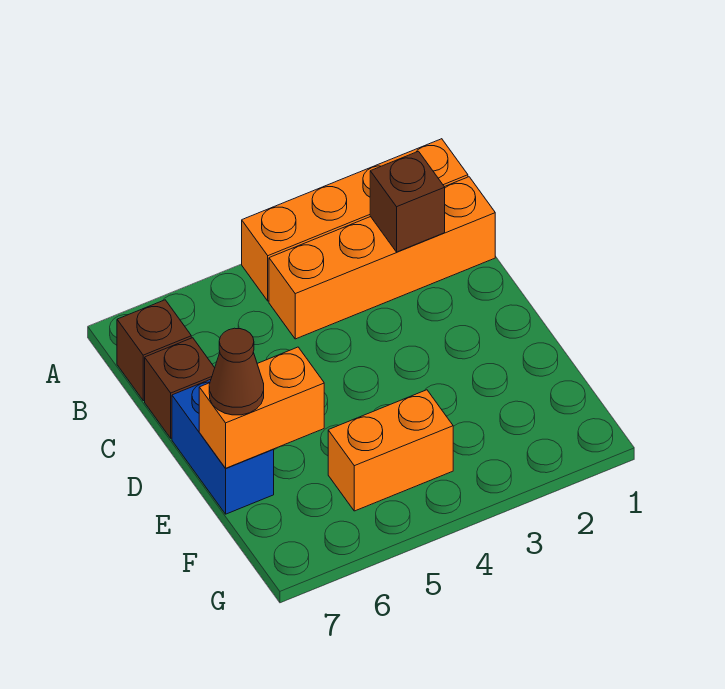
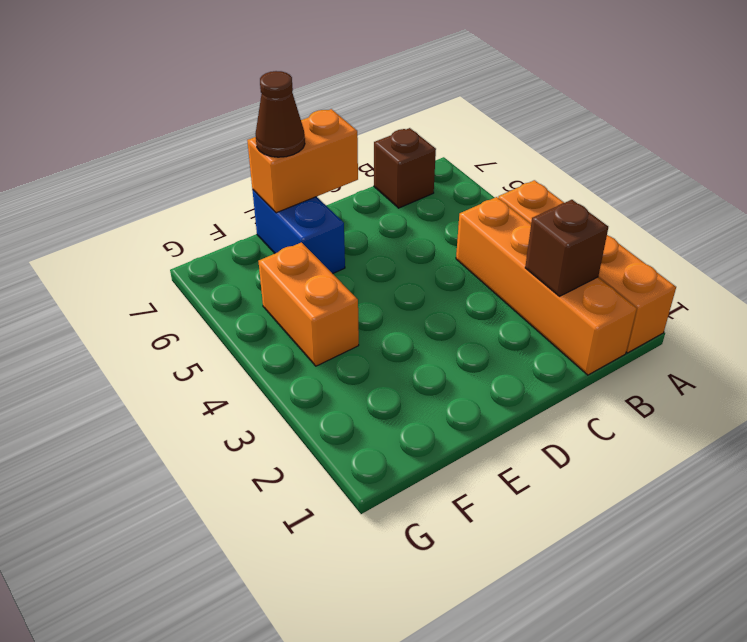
brown brick C7 level 1 -> none
blue brick D7:E7 level 1 -> blue brick E6:E7 level 1
orange brick E6:E7 level 2 -> orange brick D7:E7 level 2

